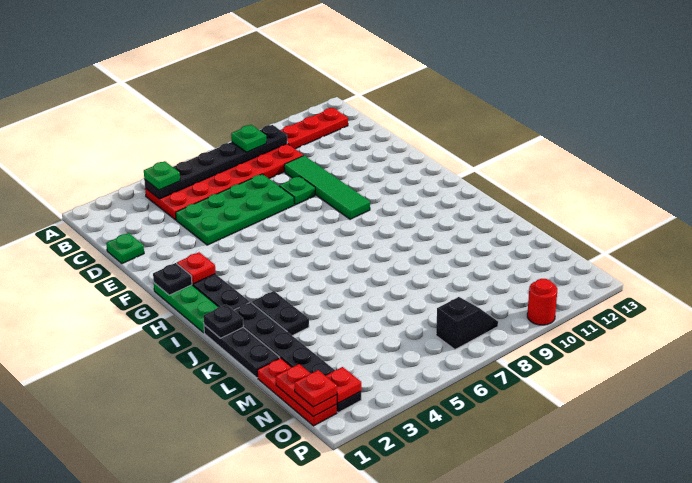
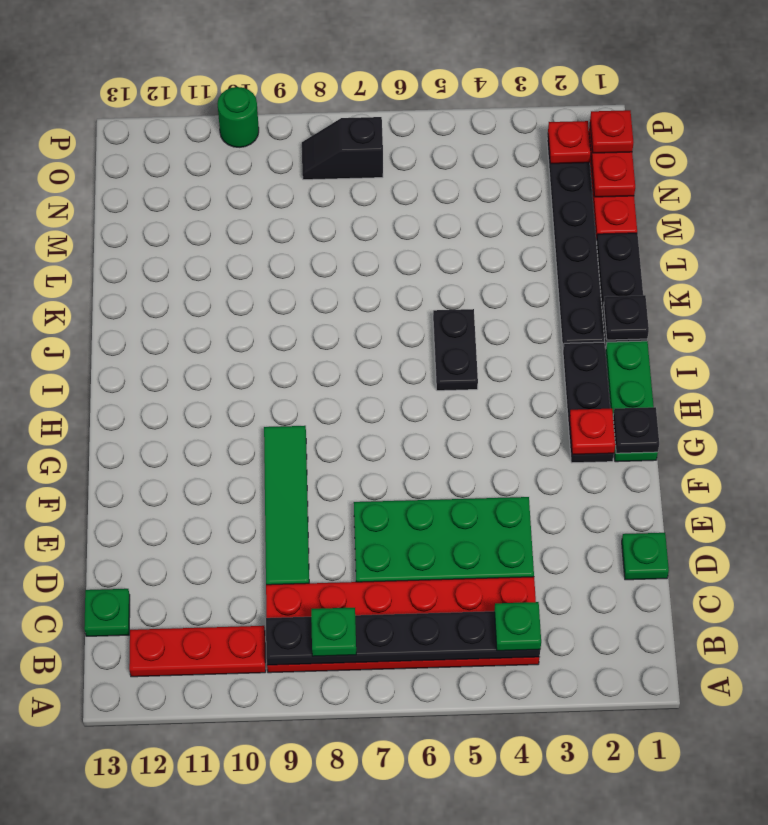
green plate E8 level 1 -> green plate C13 level 1
black plate J3:K3 level 1 -> black plate I5:J5 level 1
red round brick P10 level 1 -> green round brick P10 level 1

